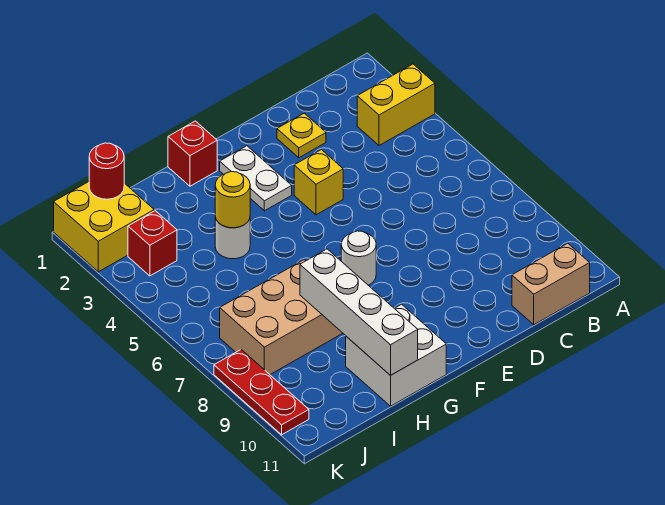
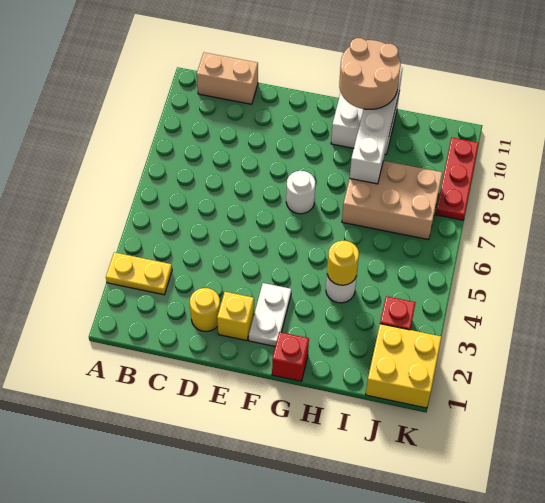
yellow brick A3:B3 level 1 -> yellow plate A3:B3 level 1
yellow plate D2 level 1 -> yellow round brick D2 level 1
yellow brick E4 level 1 -> yellow brick E2 level 1
none -> tan round brick G10:H11 level 3
red round brick J1 level 2 -> none

